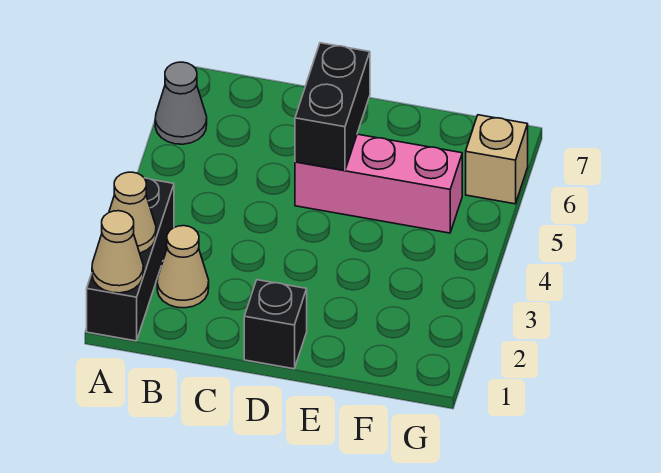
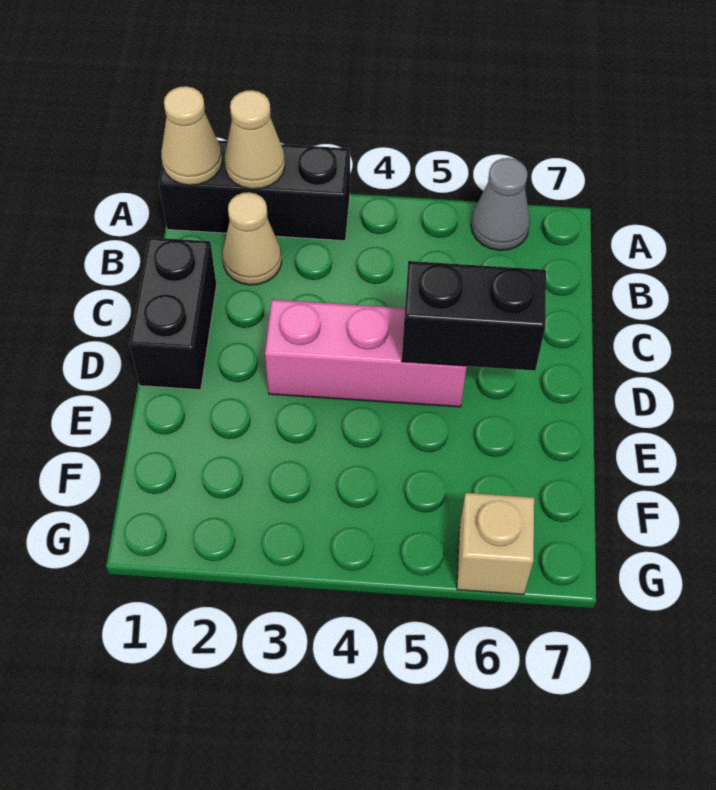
black brick D1 level 1 -> black brick C1:D1 level 1
pink brick D5:F5 level 1 -> pink brick D3:D5 level 1

